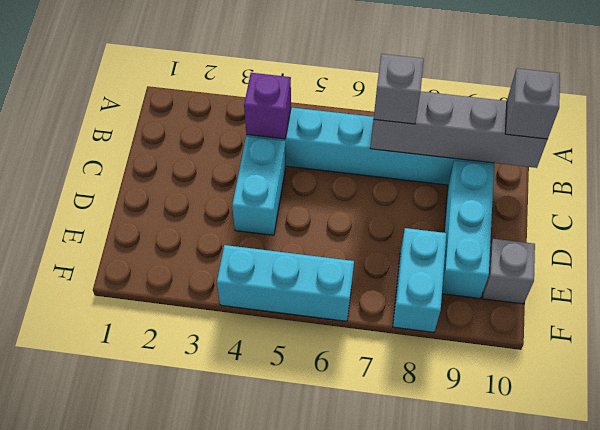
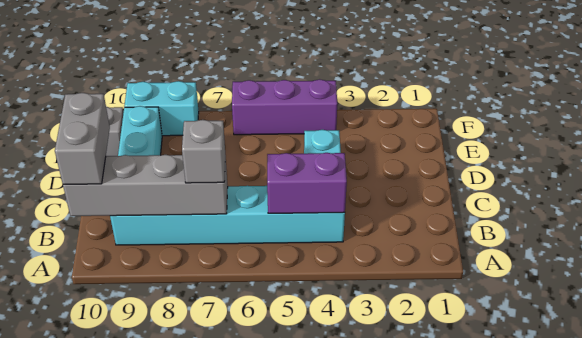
purple brick B4 level 2 -> purple brick B4:B5 level 2
grey brick B10 level 3 -> grey brick B10:C10 level 3
cyan brick E8:F8 level 1 -> cyan brick F8:F9 level 1
cyan brick F4:F6 level 1 -> purple brick F4:F6 level 1

